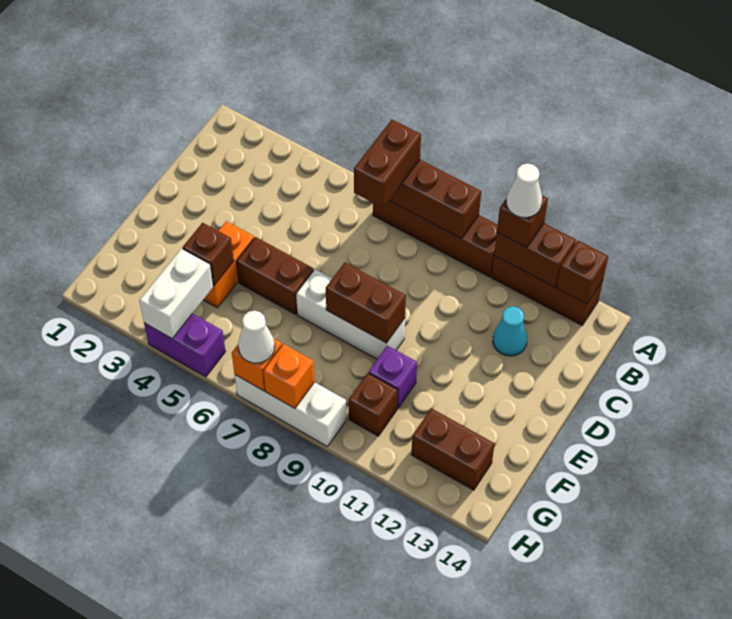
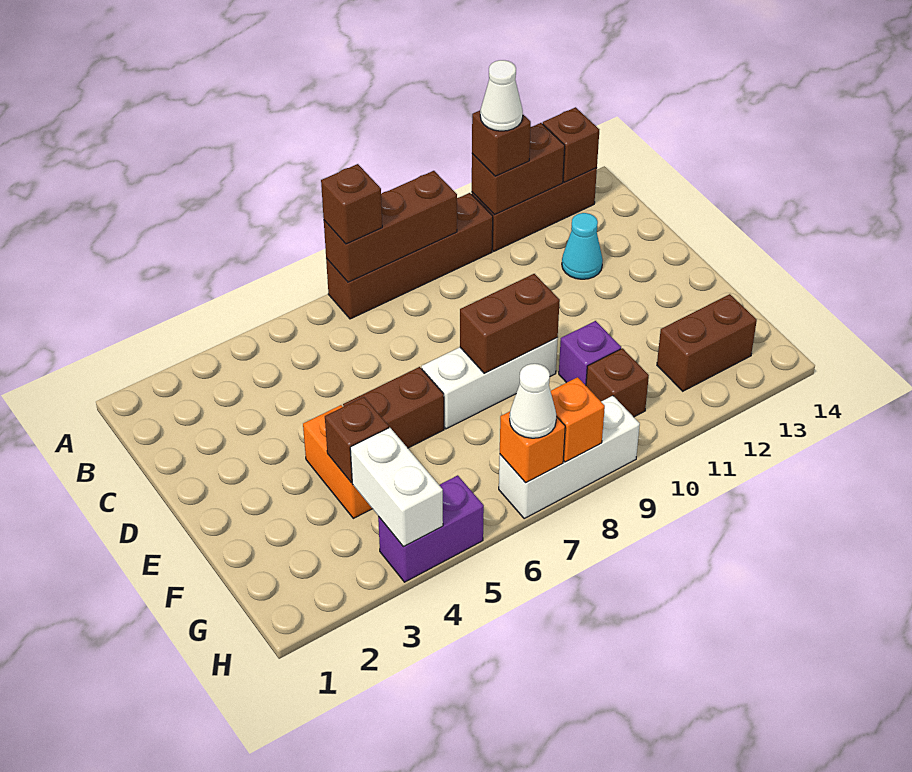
brown brick A7:B7 level 3 -> brown brick A7 level 3

